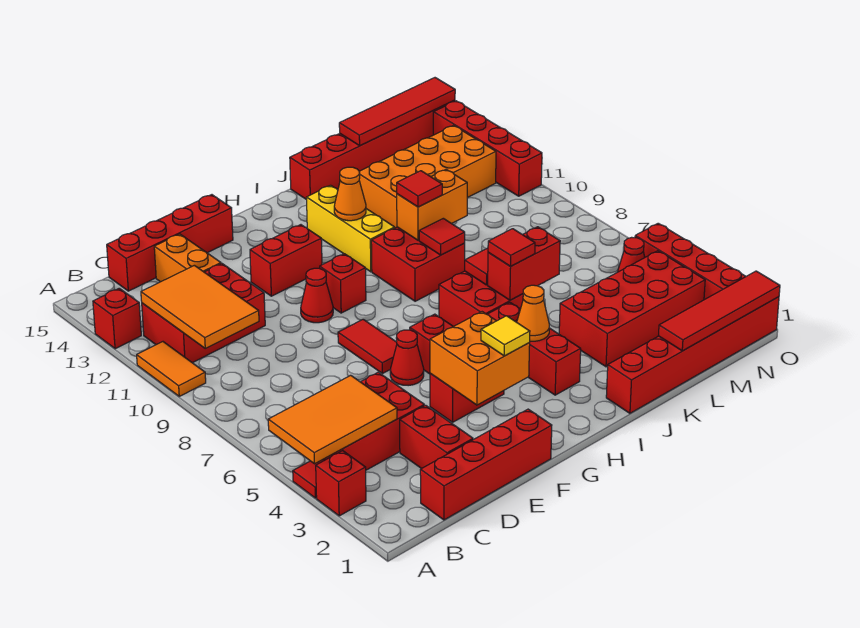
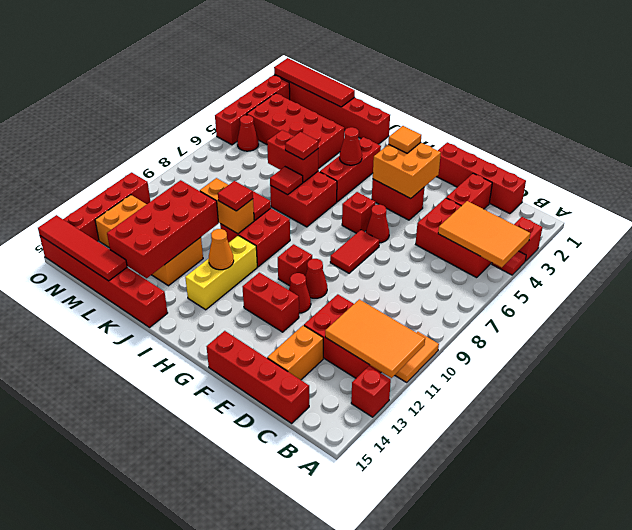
orange tile B10:C12 level 2 -> orange tile A11:C12 level 2
none -> red cone F11 level 1
yellow tile G3 level 3 -> orange tile G3 level 3
orange cone I4 level 2 -> red cone I4 level 2
none -> red brick K11:L14 level 2

